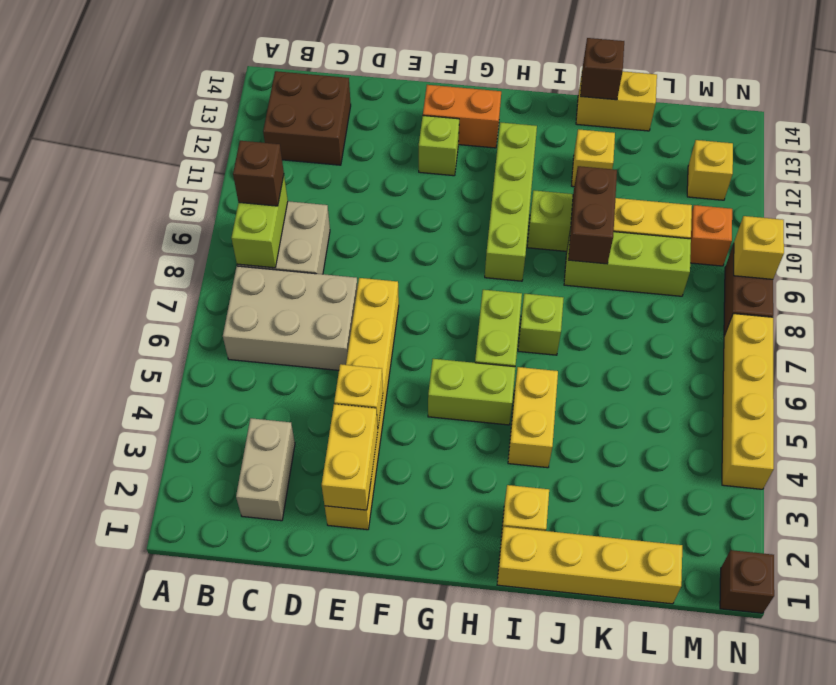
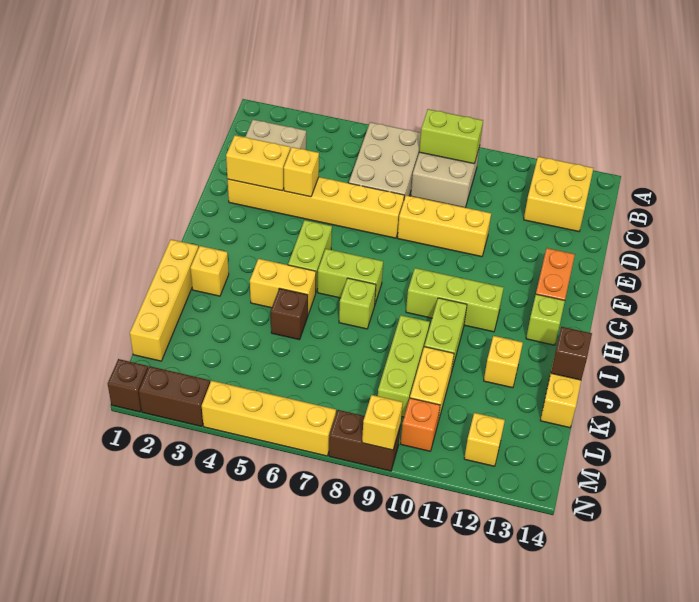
brown brick B9 level 3 -> brown brick J5 level 1
brown brick B12:C13 level 1 -> yellow brick B12:C13 level 1
none -> yellow brick E8:E10 level 1
lime brick F12 level 1 -> lime brick H13 level 1
lime brick H9:H12 level 1 -> lime brick H9:H11 level 1
brown brick J9:J10 level 2 -> brown brick N2:N3 level 1

